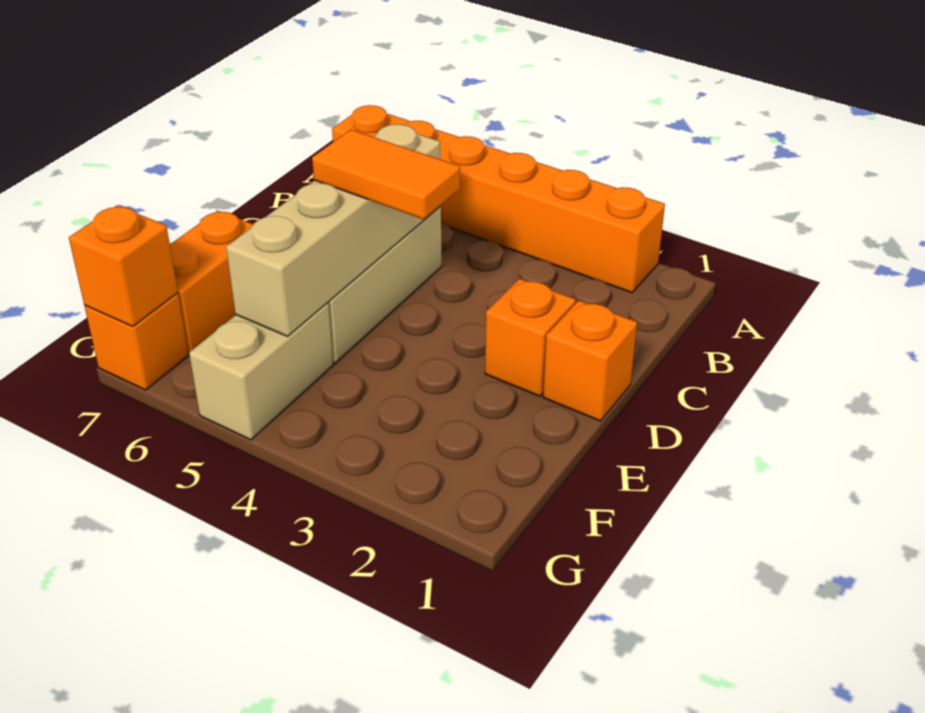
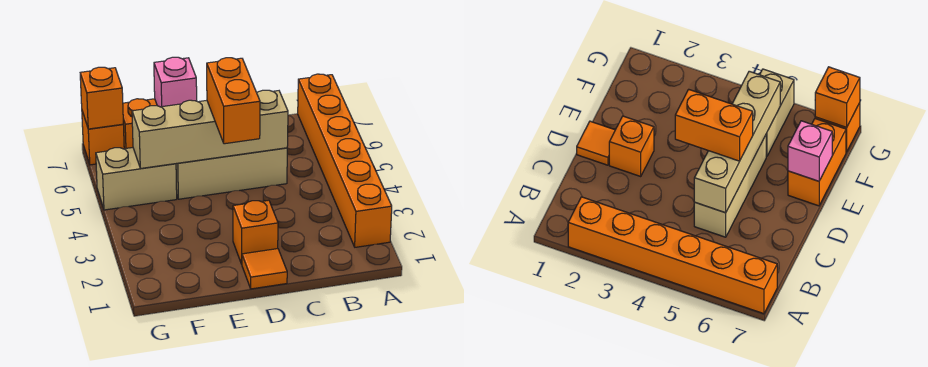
orange brick D1 level 1 -> orange tile D1 level 1
orange tile D4:D5 level 3 -> orange brick D4:D5 level 3
none -> pink brick E7 level 2

